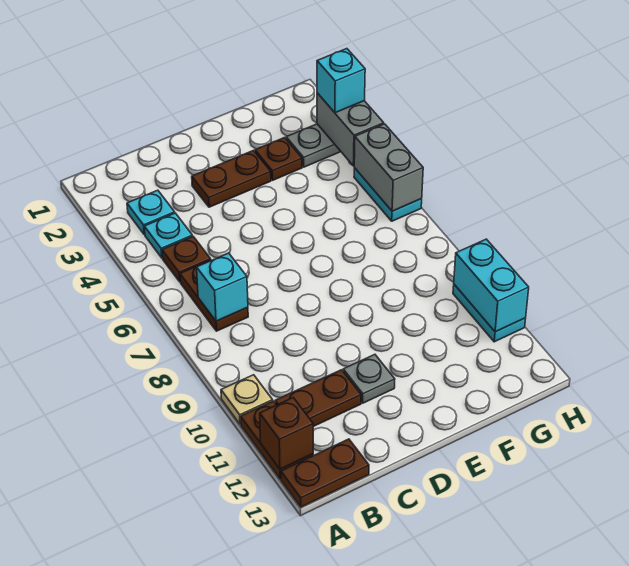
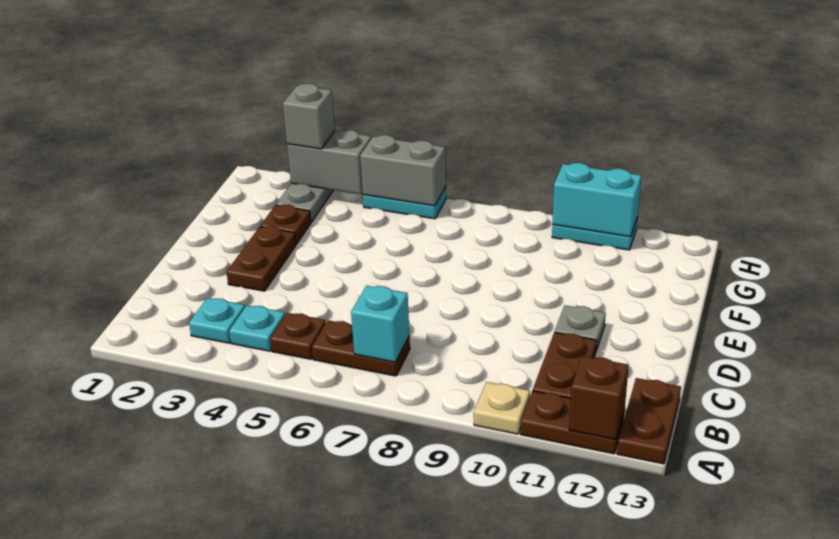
cyan brick H3 level 3 -> grey brick H3 level 3

